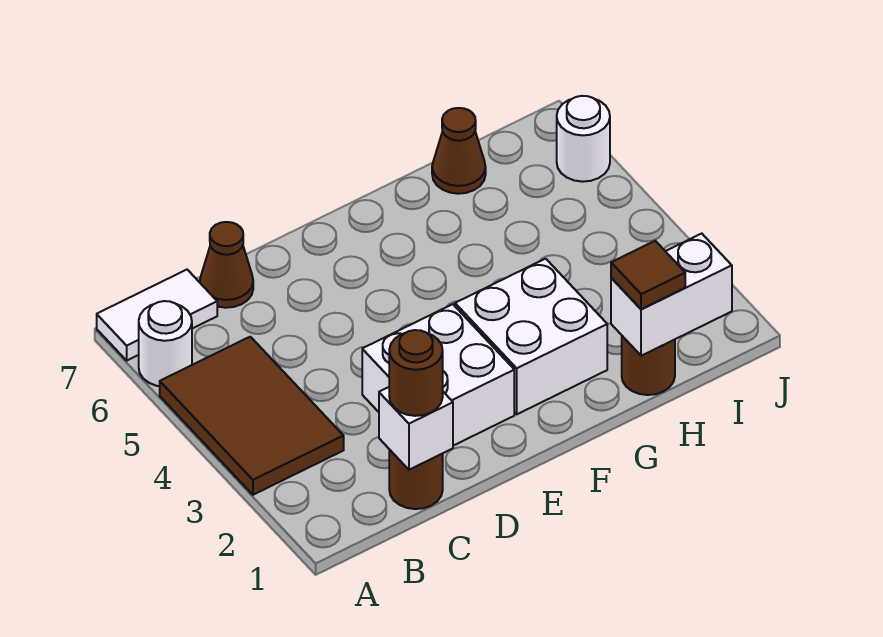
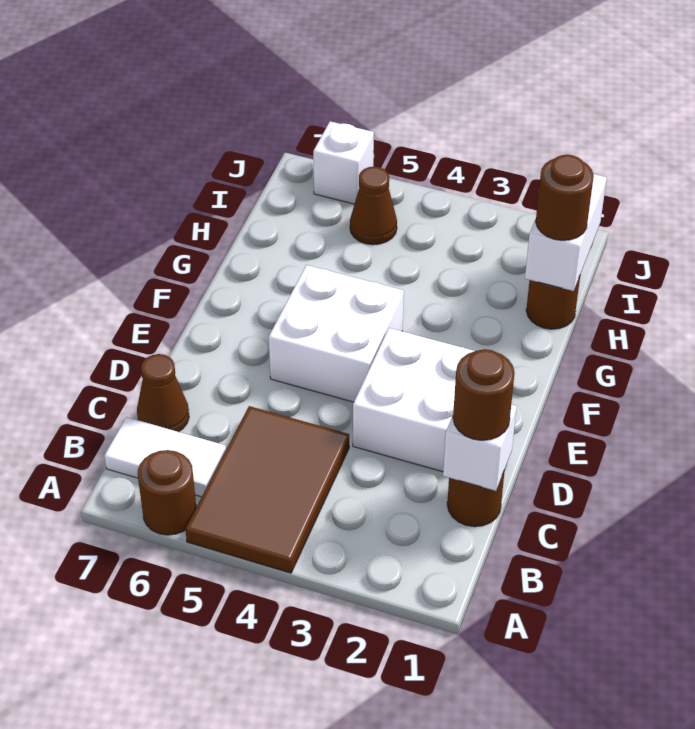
brown tile A3:B5 level 1 -> brown tile A4:C5 level 1
white round brick A6 level 1 -> brown round brick A6 level 1
white tile A7:B7 level 1 -> white tile B6:B7 level 1
white brick F2:G3 level 1 -> white brick E4:F5 level 1
brown tile H1 level 3 -> brown round brick H1 level 3
brown cone H7 level 1 -> brown cone I5 level 1
white round brick J6 level 1 -> white brick J6 level 1

